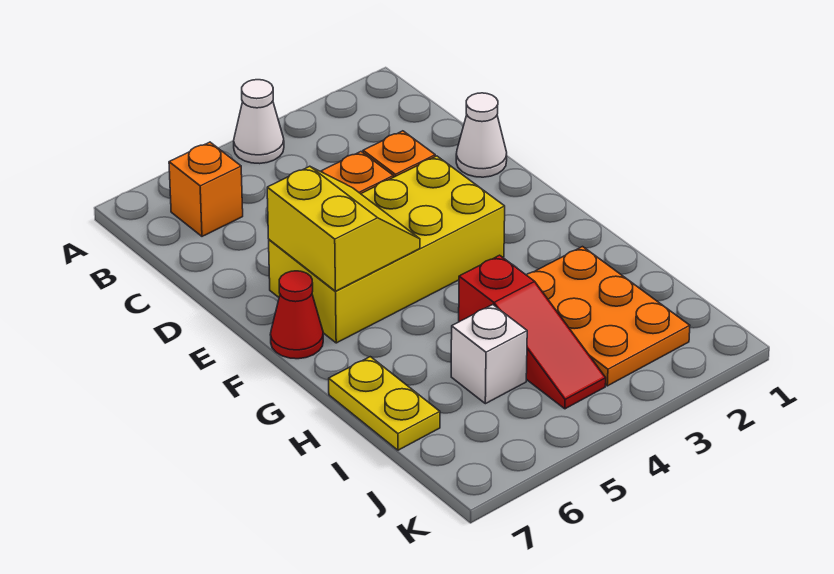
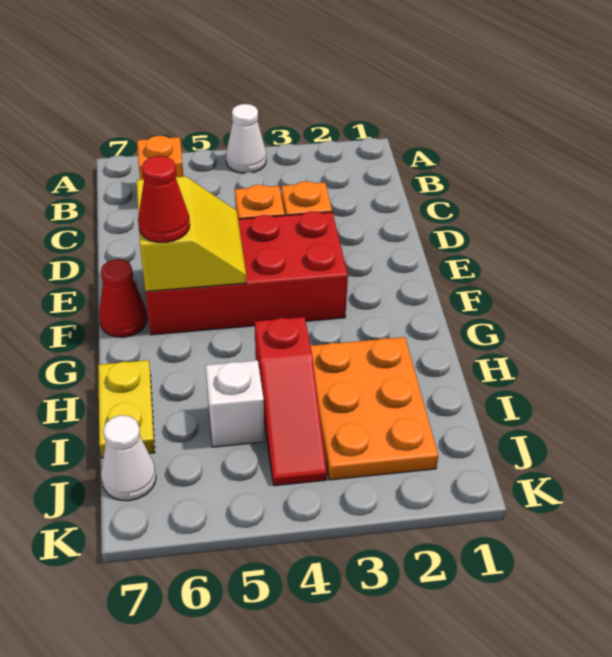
white cone D1 level 1 -> white cone J7 level 1
yellow brick E3:F6 level 1 -> red brick E3:F6 level 1
none -> red cone F6 level 3

